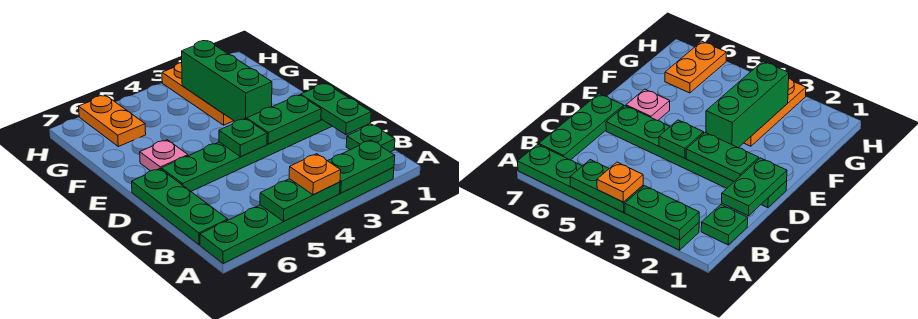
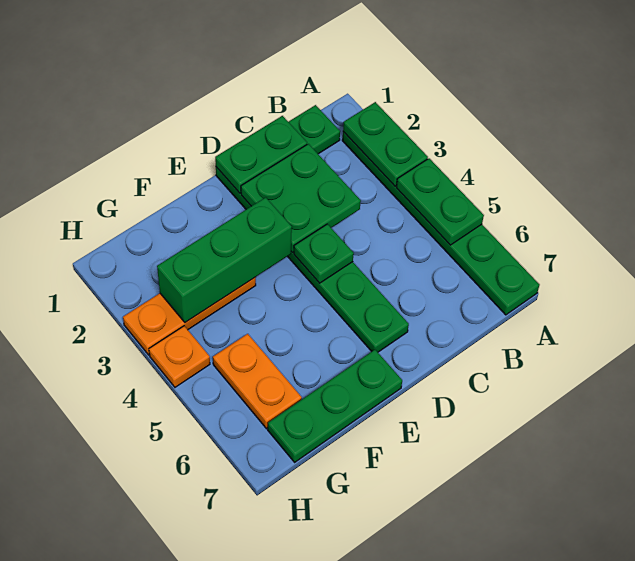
orange plate A4 level 3 -> orange plate H4 level 1
green plate B7:D7 level 1 -> green plate E7:G7 level 1
green plate D2:D3 level 2 -> green plate C2:D3 level 2
pink plate E6 level 1 -> none
orange plate G6:H6 level 1 -> orange plate G5:G6 level 1

